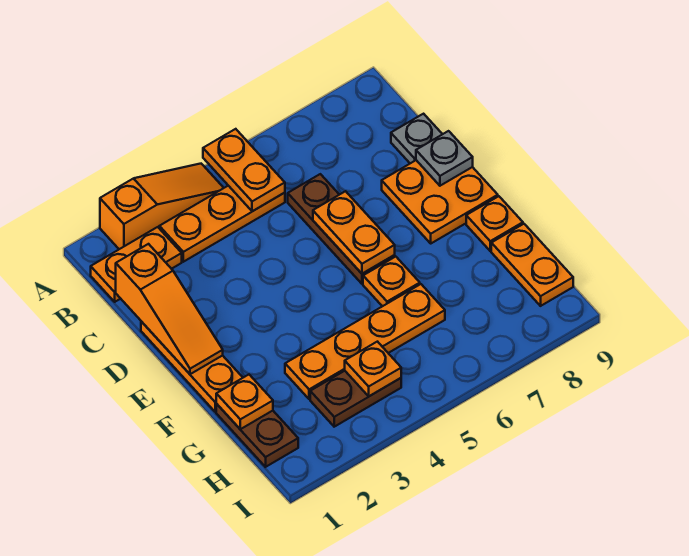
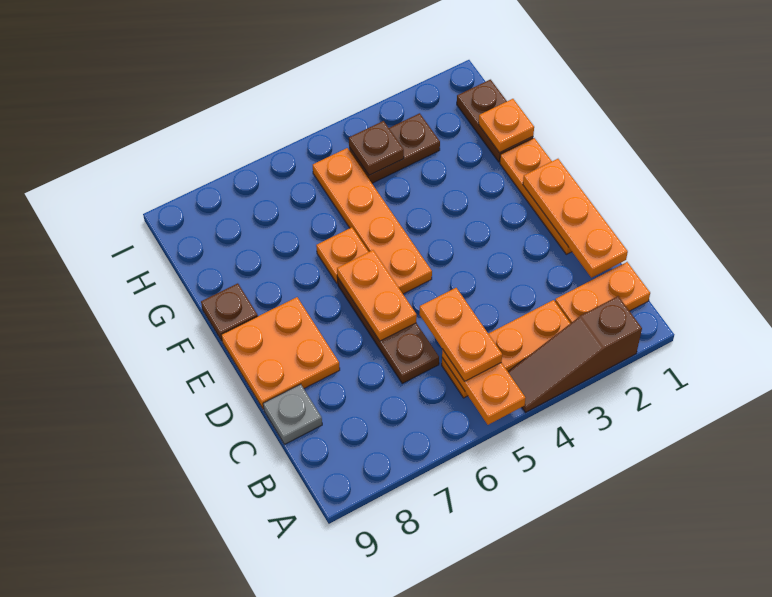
orange slope A2:A4 level 1 top 2 -> brown slope A2:A4 level 1 top 2
orange slope C1:E1 level 2 top C -> orange plate C1:E1 level 2
grey plate D9 level 2 -> none
orange plate F9 level 1 -> brown plate F9 level 1
orange plate G3:G6 level 1 -> orange plate E5:H5 level 1
orange plate G9:H9 level 1 -> orange plate B5:C5 level 3
orange plate H4 level 2 -> brown plate H4 level 2

